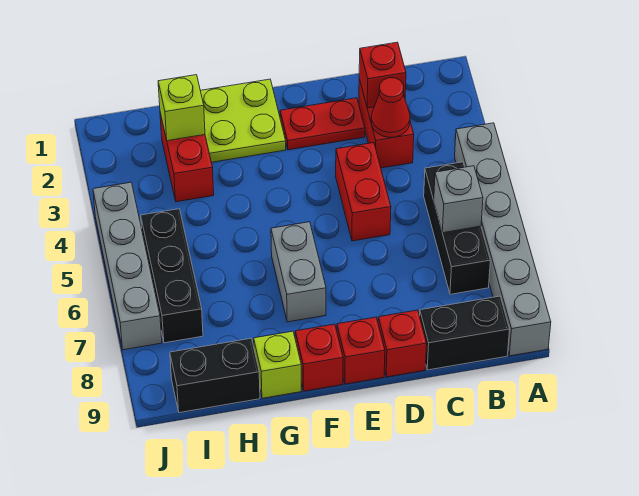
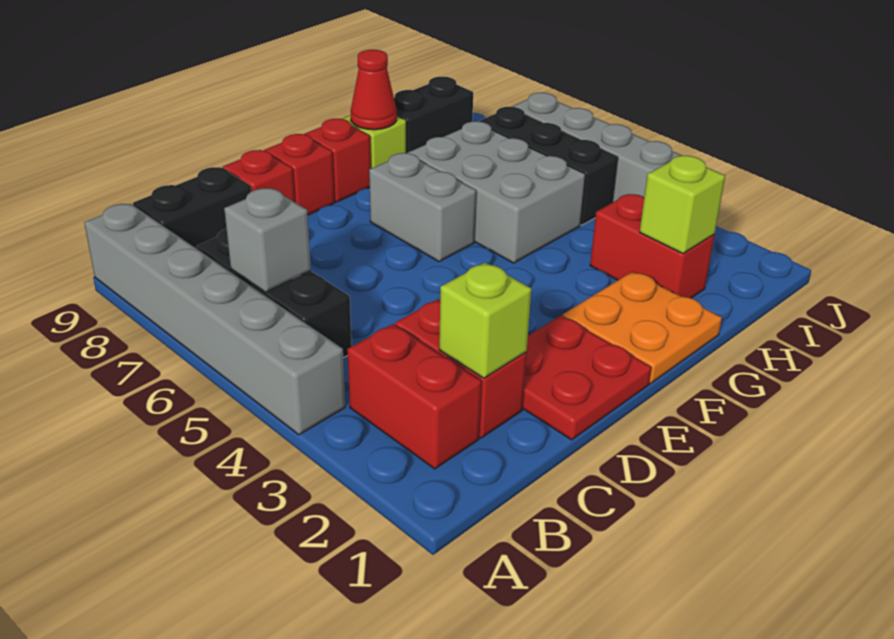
red brick C2 level 2 -> lime brick C2 level 2
red cone C3 level 2 -> red cone G9 level 2
red plate D2:E2 level 1 -> red plate D1:E2 level 1
red brick D4:D5 level 1 -> red brick B2:B3 level 1
lime plate F1:G2 level 1 -> orange plate F1:G2 level 1
none -> grey brick G5:H7 level 1

